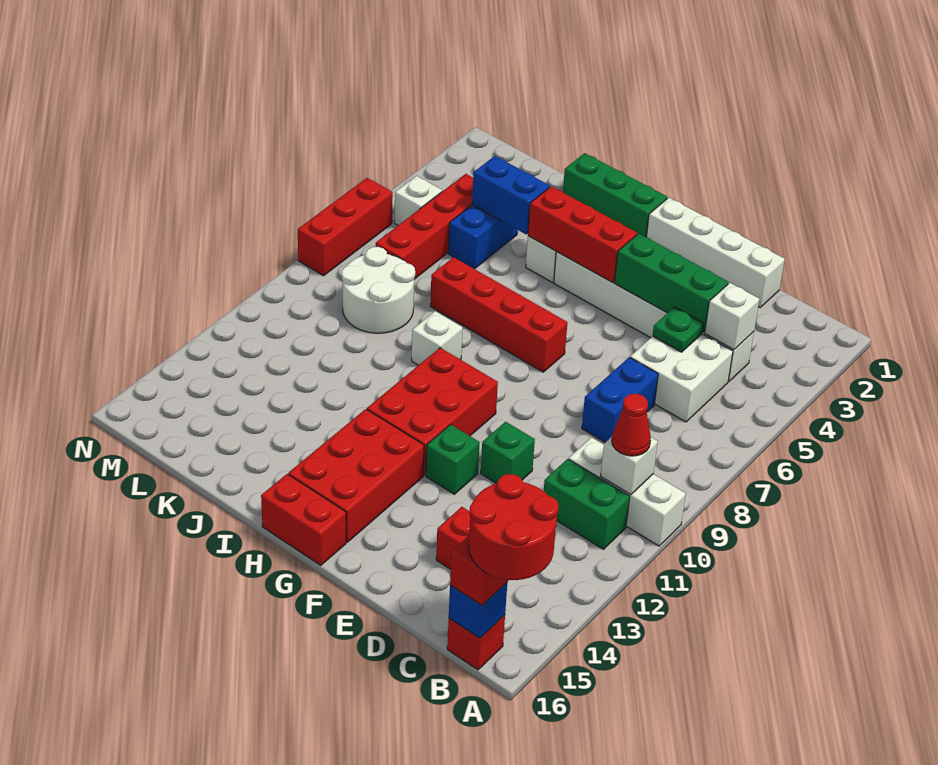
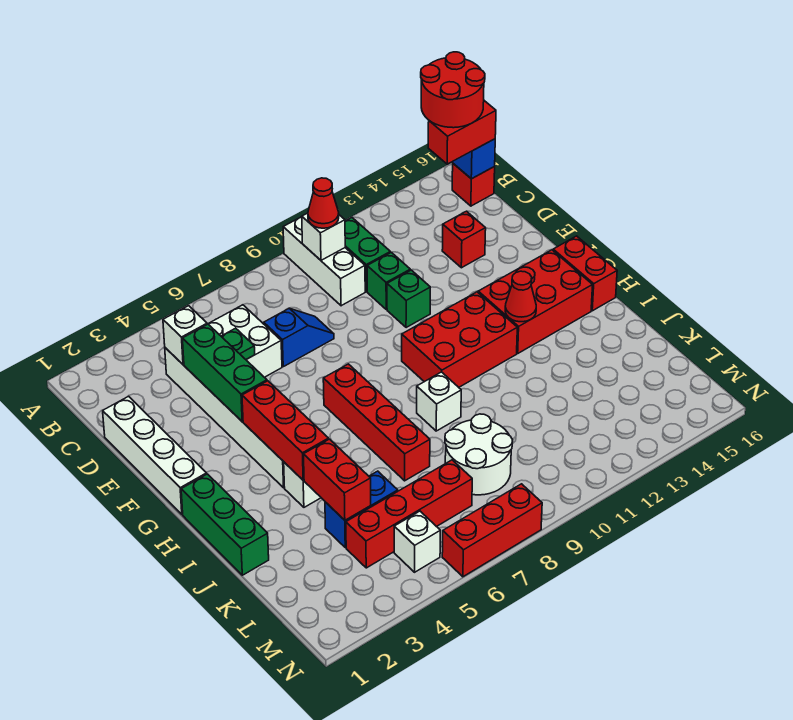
blue brick D7:D8 level 1 -> blue slope D7:D8 level 1 top 7
green brick F12 level 1 -> green brick D11 level 1
none -> red cone H13 level 2
blue brick J4:K4 level 2 -> red brick J4:K4 level 2

